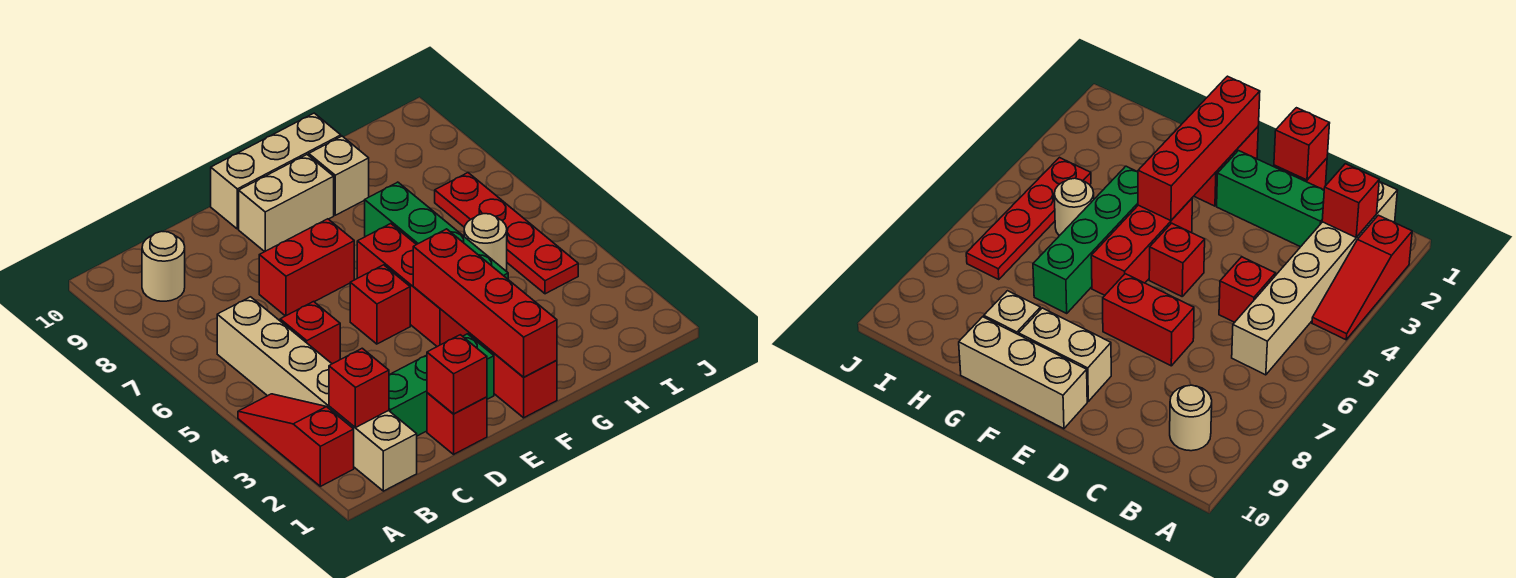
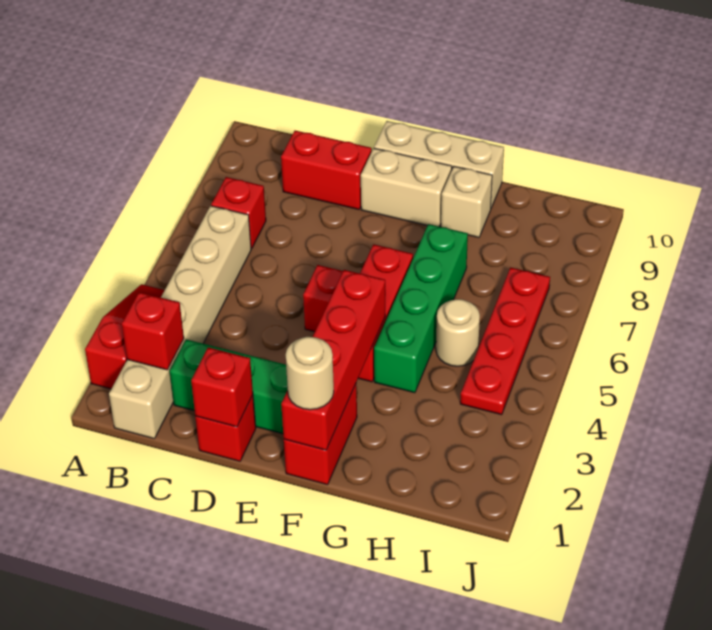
tan round brick B9 level 1 -> tan round brick F1 level 3
red brick C5 level 1 -> red brick B7 level 1
red brick D7:E7 level 1 -> red brick C9:D9 level 1

